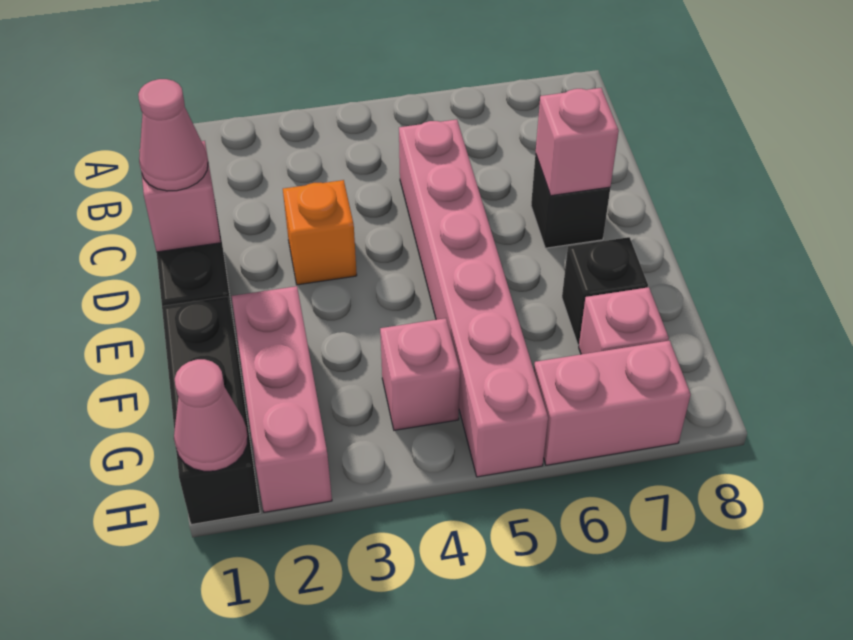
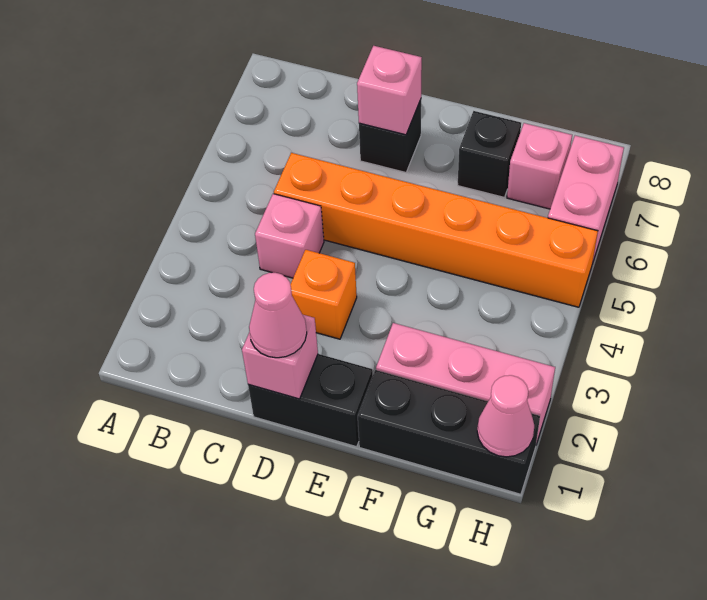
pink brick C5:H5 level 1 -> orange brick C5:H5 level 1
pink brick G4 level 1 -> pink brick C4 level 1

